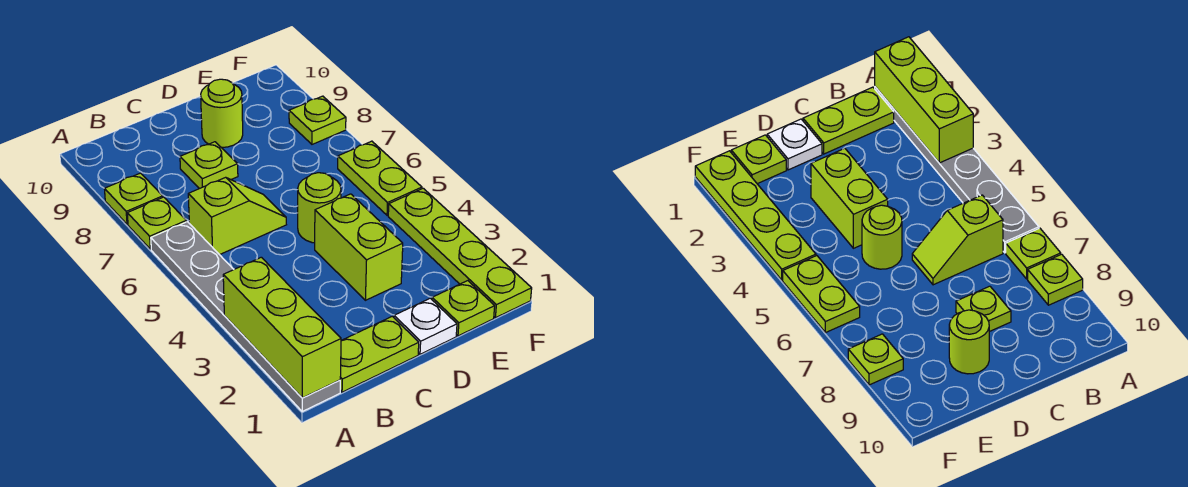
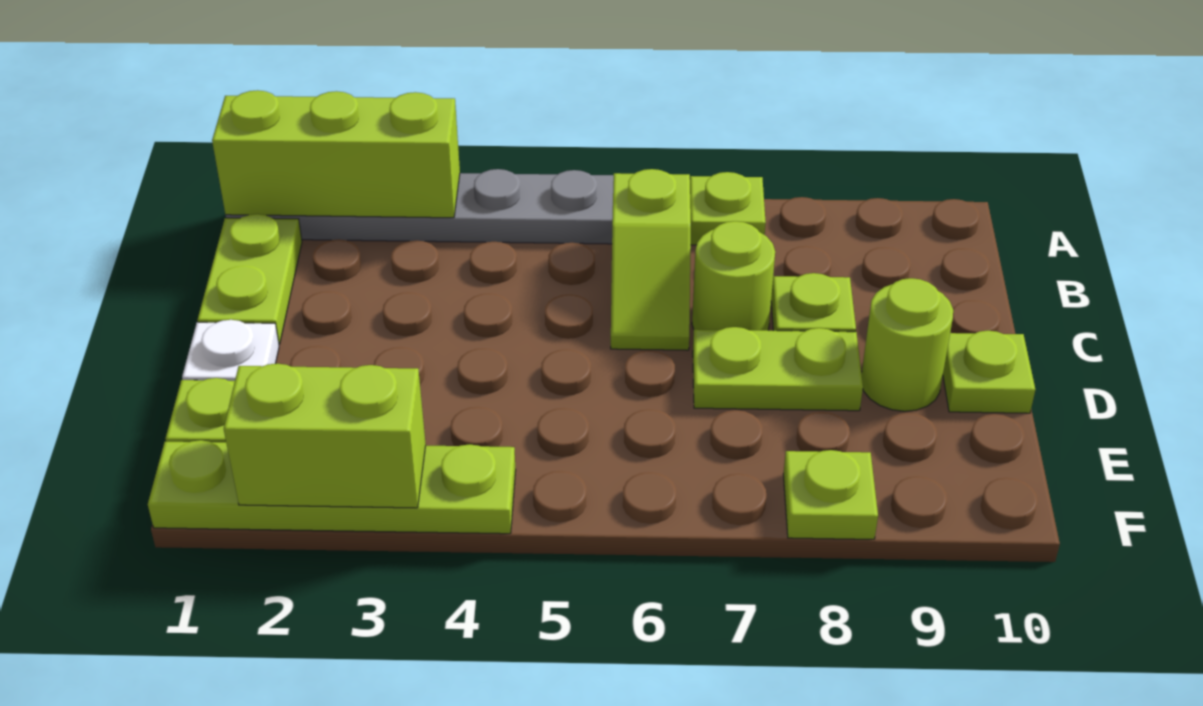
lime plate A8 level 1 -> lime plate D10 level 1
lime brick D3:D4 level 1 -> lime brick F2:F3 level 2
lime round brick D5 level 1 -> lime round brick C7 level 1
lime plate F5:F6 level 1 -> lime plate D7:D8 level 1

